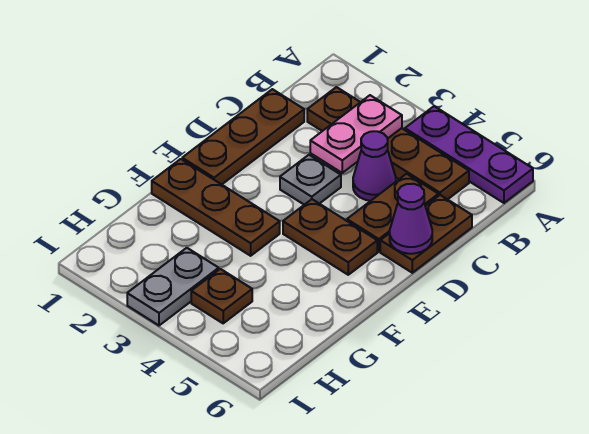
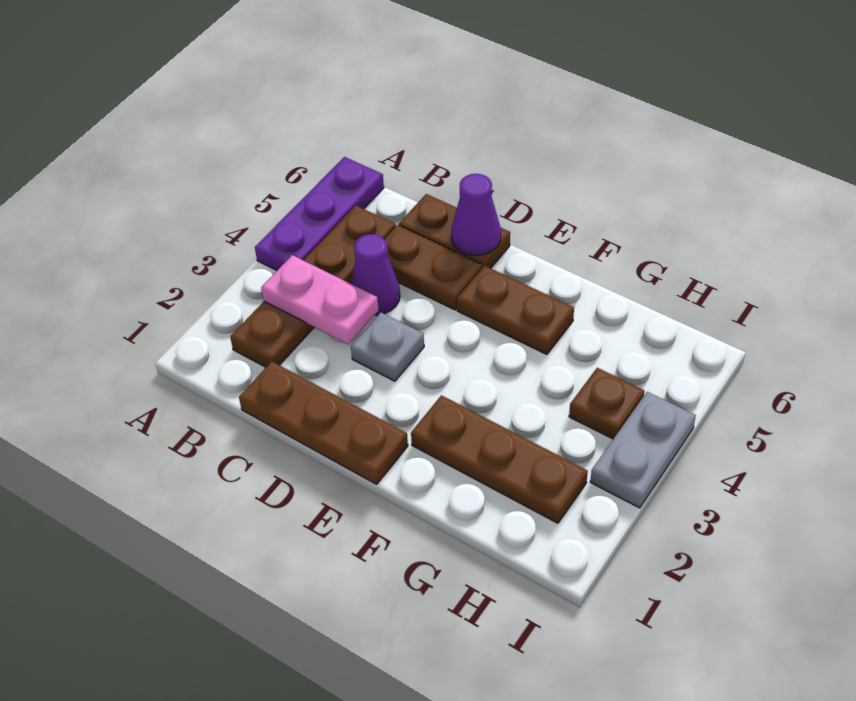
brown plate E4:E5 level 1 -> brown plate E5:F5 level 1
brown plate F1:F3 level 1 -> brown plate F2:H2 level 1
grey plate H3:I3 level 1 -> grey plate I3:I4 level 1

